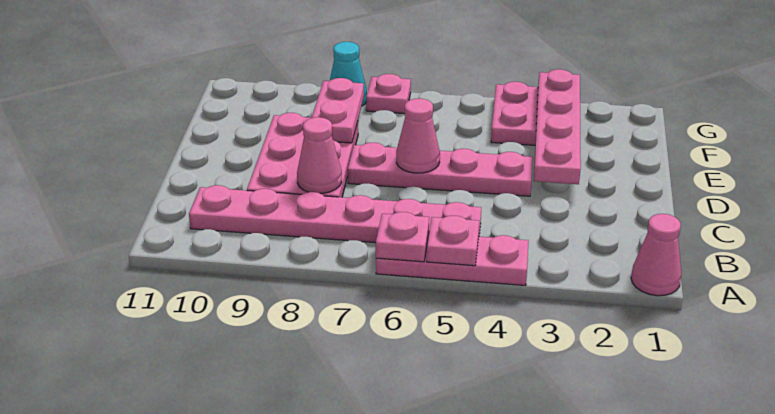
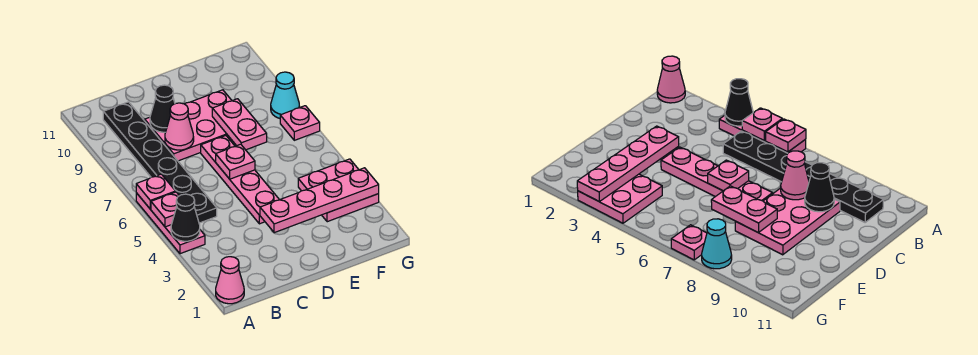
none -> black cone A4 level 2
pink plate B5:B10 level 1 -> black plate B5:B10 level 1
none -> black cone C9 level 2
pink cone D6 level 2 -> pink plate D6 level 2
pink plate E8:F8 level 2 -> pink plate E7:E8 level 2

